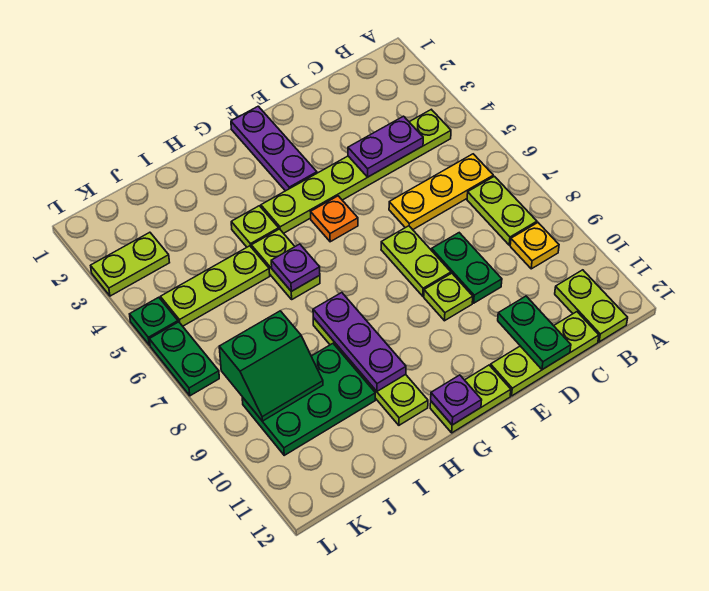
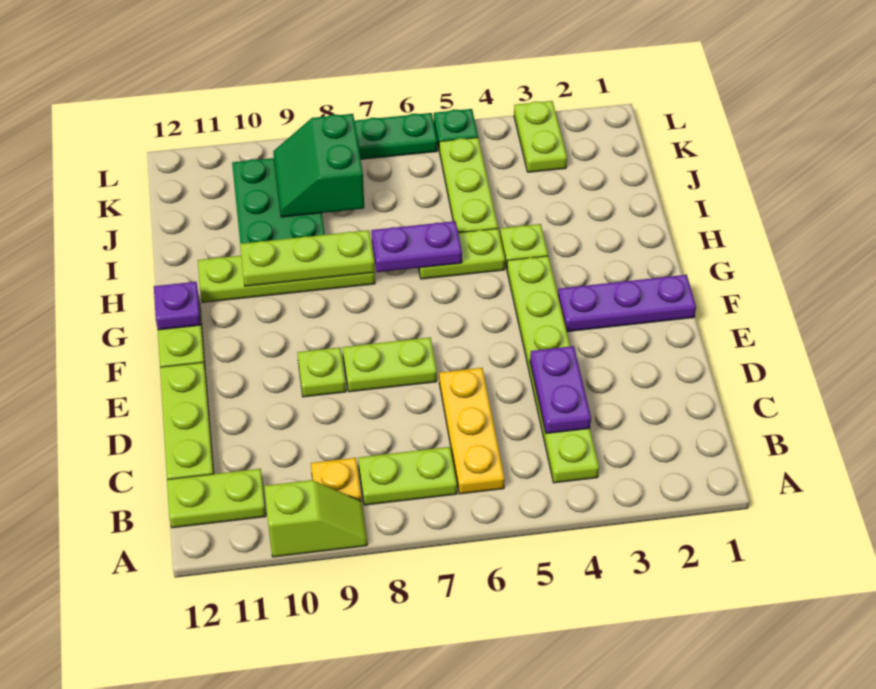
none -> lime slope A9:A10 level 1 top 10
green plate D8:D9 level 1 -> none
green plate D11:D12 level 2 -> none
orange plate F5 level 1 -> none
purple plate H6 level 2 -> purple plate H6:H7 level 2
purple plate H8:H10 level 2 -> lime plate H8:H10 level 2

